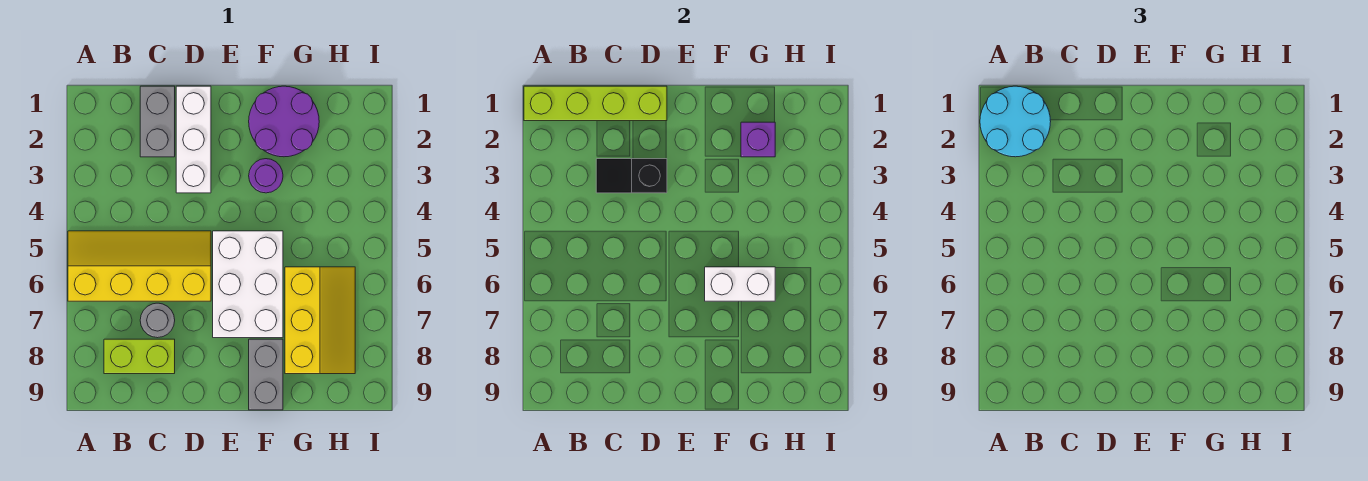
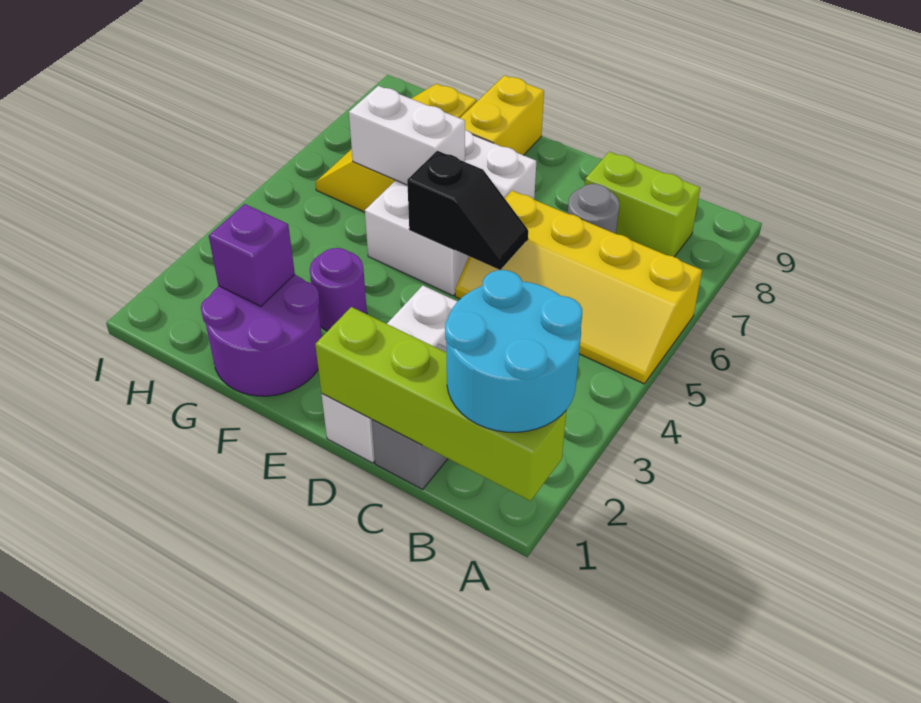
black slope C3:D3 level 2 top D -> black slope D5:E5 level 2 top E
grey brick F8:F9 level 1 -> yellow brick F8:F9 level 1

